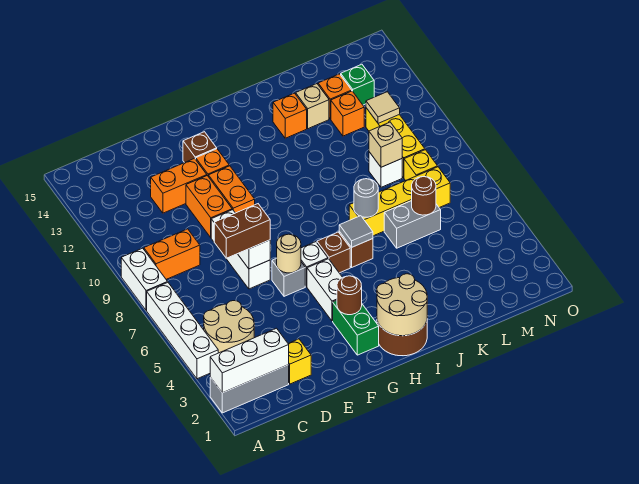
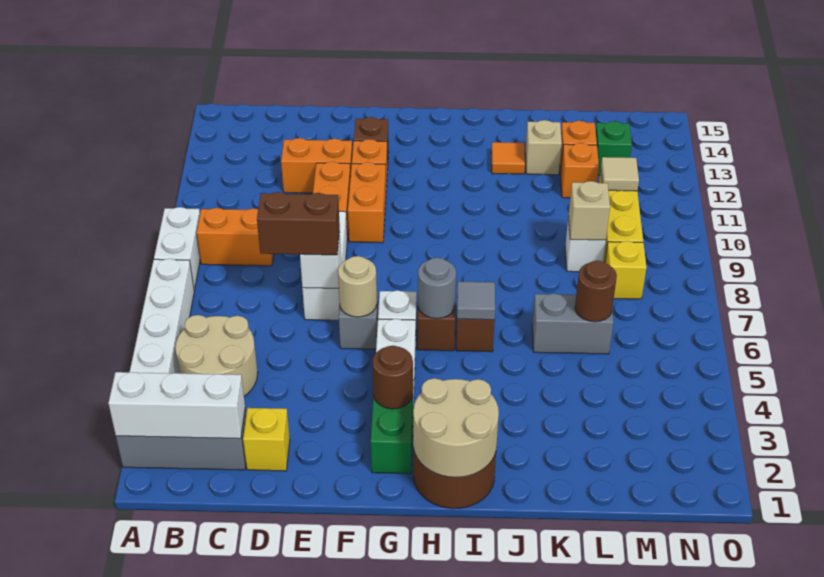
yellow brick J7:M7 level 1 -> none
grey round brick J7 level 2 -> grey round brick H6 level 2
orange brick J13 level 1 -> orange tile J13 level 1

